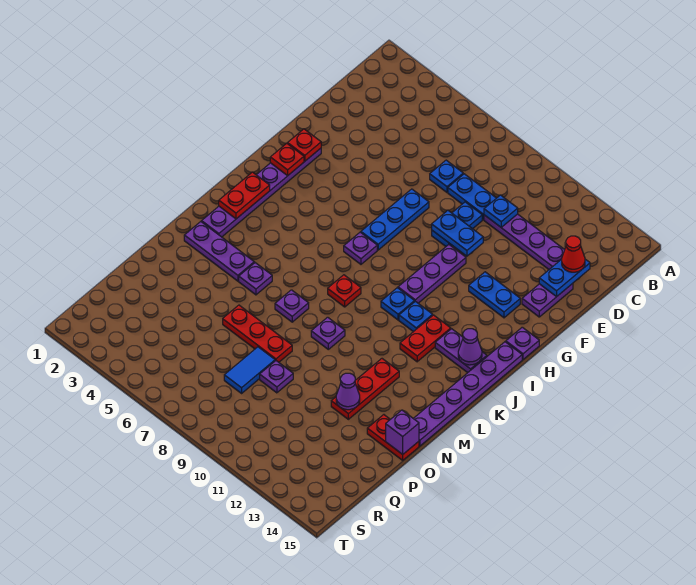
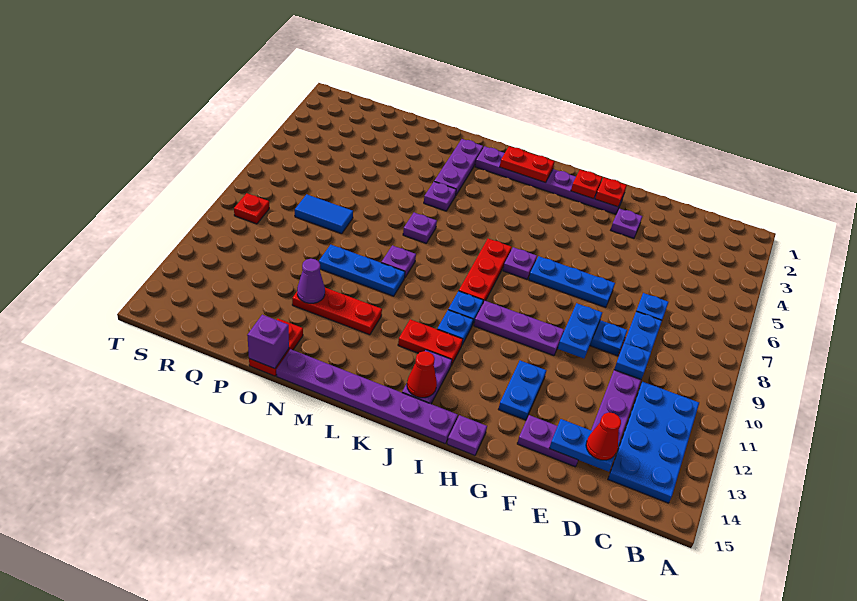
none -> blue plate B11:C14 level 1
purple cone J14 level 2 -> red cone J14 level 2
red plate K8 level 1 -> red plate S9 level 1
none -> blue plate M10:O10 level 1
red plate O6:O8 level 1 -> red plate J7:J9 level 1
purple plate P9 level 1 -> purple plate F3 level 1

